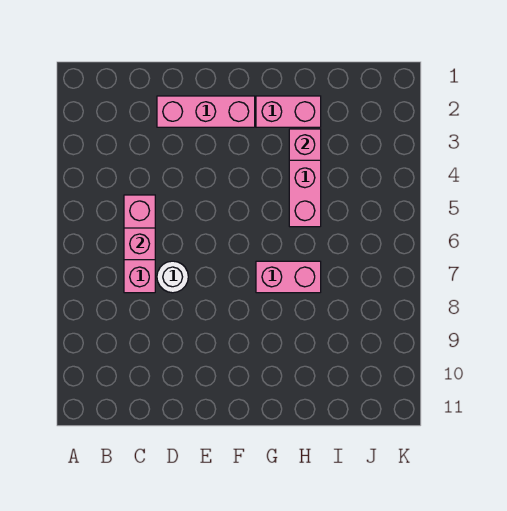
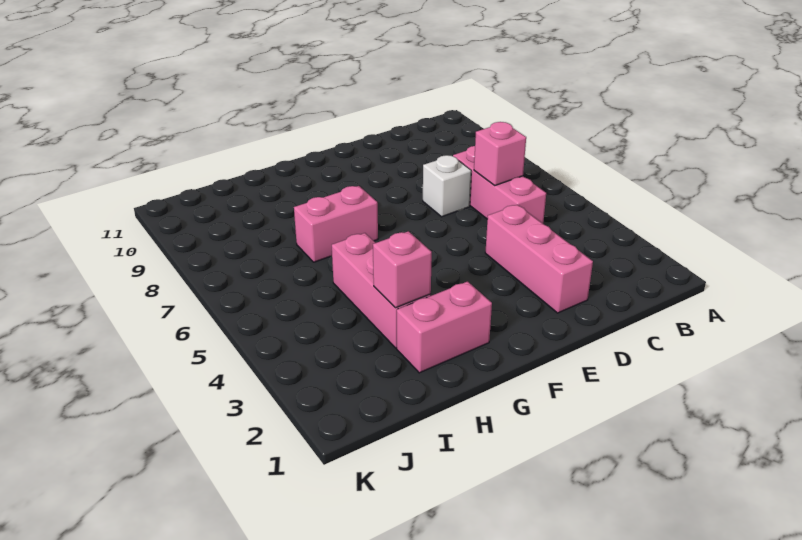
pink brick D2:F2 level 1 -> pink brick D2:D4 level 1
white round brick D7 level 1 -> white brick D7 level 1

